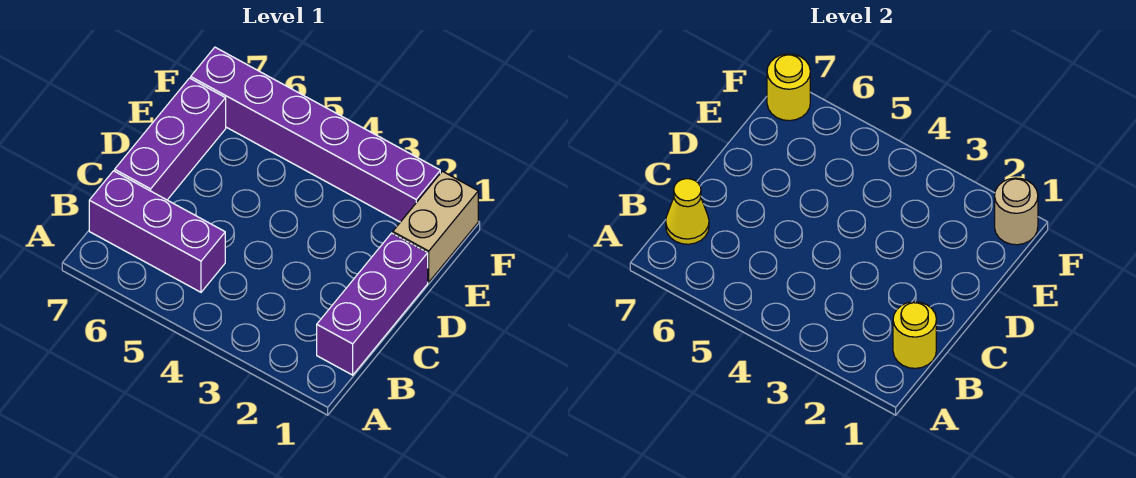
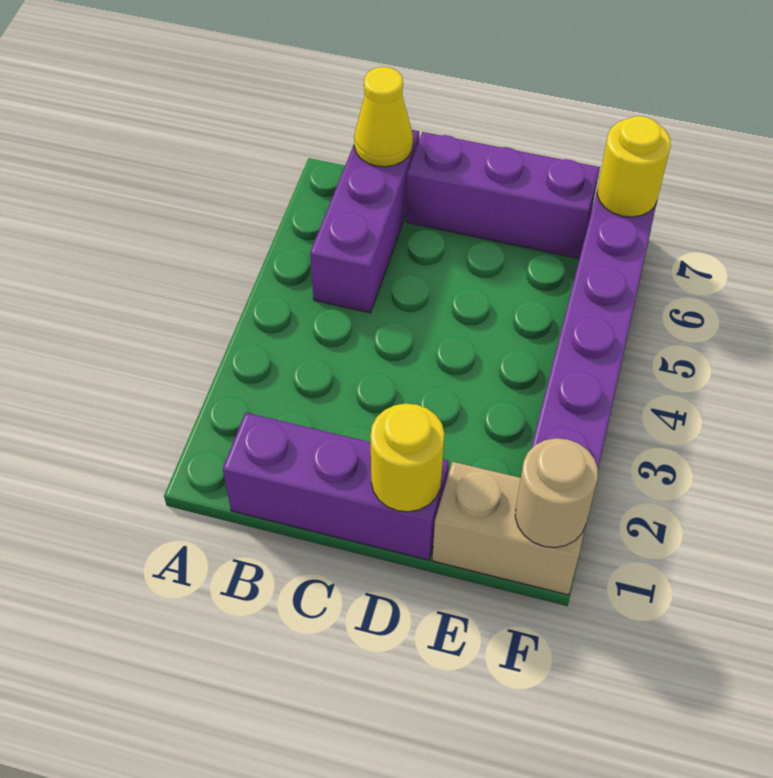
yellow round brick B1 level 2 -> yellow round brick D1 level 2

